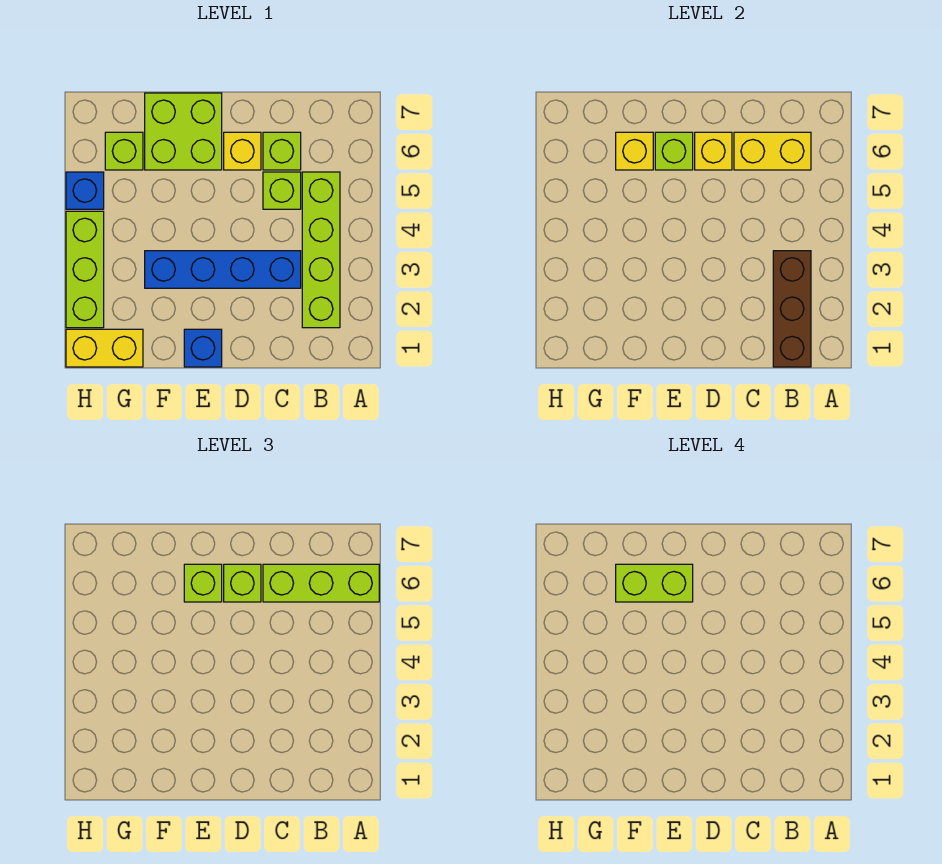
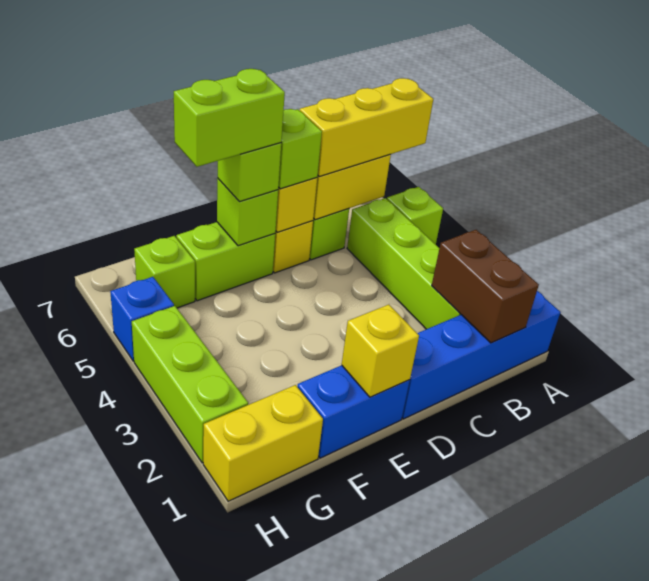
lime brick A6:C6 level 3 -> yellow brick A6:C6 level 3
brown brick B1:B3 level 2 -> brown brick B1:B2 level 2
blue brick C3:F3 level 1 -> blue brick A1:D1 level 1
lime brick C5 level 1 -> lime brick A5 level 1
blue brick E1 level 1 -> blue brick E1:F1 level 1
lime brick E6:F7 level 1 -> lime brick E6:F6 level 1
yellow brick F6 level 2 -> yellow brick E1 level 2

